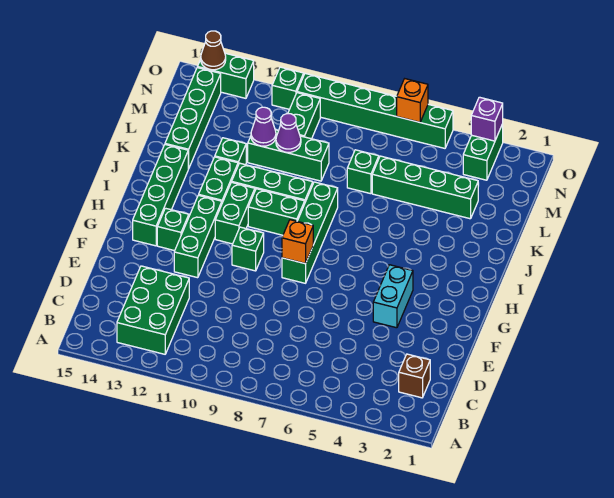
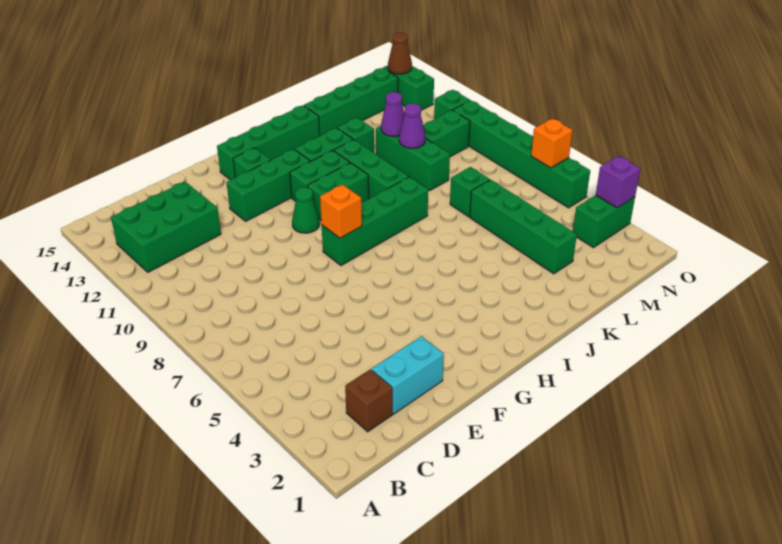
cyan brick F4:G4 level 1 -> cyan brick D2:E2 level 1
green brick G10 level 1 -> green cone G10 level 1
green brick I9:I10 level 1 -> green brick H10:I10 level 1

